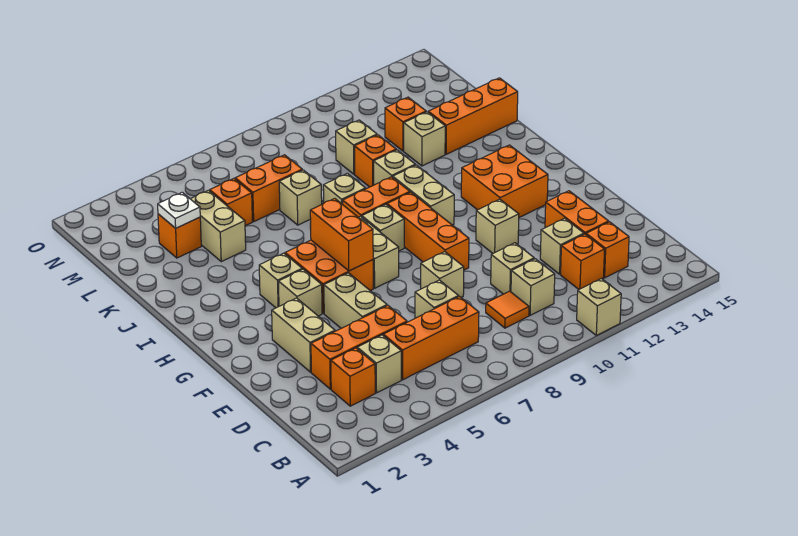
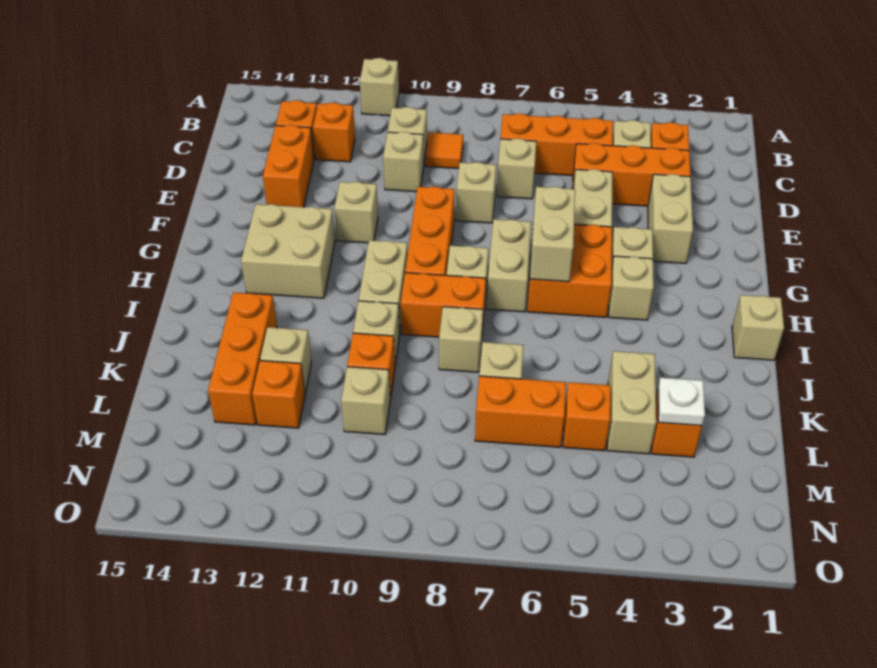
tan brick D12 level 1 -> tan brick I1 level 1
orange brick G6:H6 level 2 -> tan brick G6:H6 level 2
orange brick G12:H13 level 1 -> tan brick G12:H13 level 1
orange brick K13:K15 level 1 -> orange brick J13:L13 level 1

